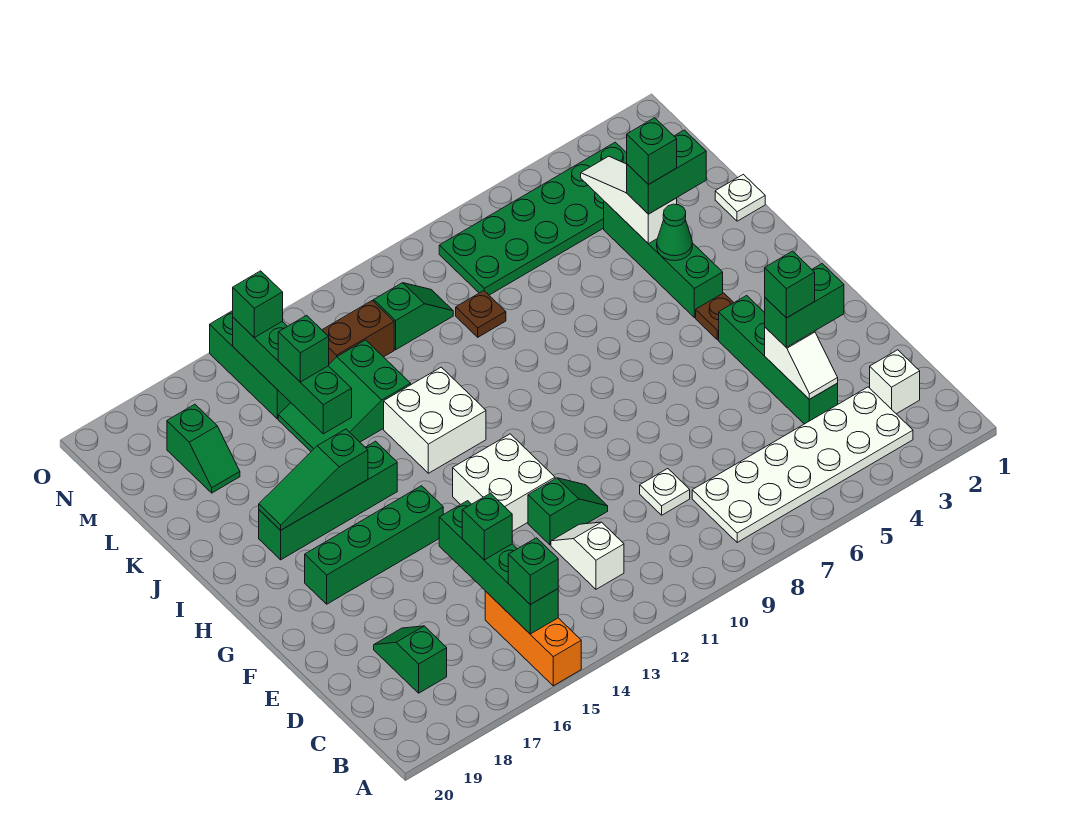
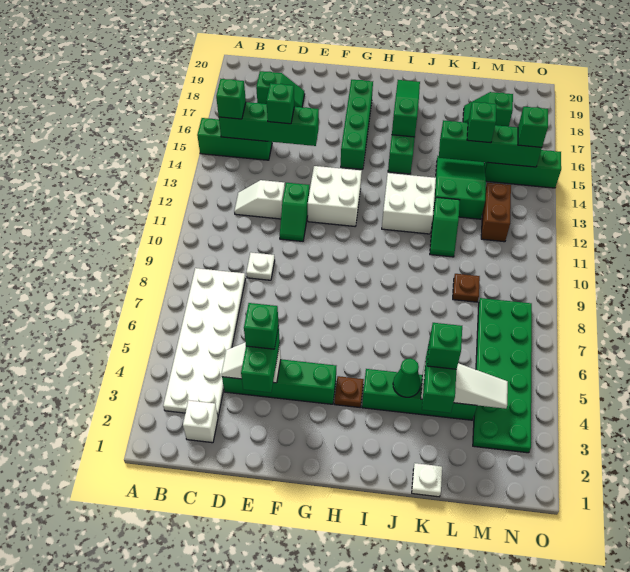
orange brick A15:C15 level 1 -> green brick A15:C15 level 1
white slope C12:D12 level 1 top C -> white slope C12:D12 level 1 top D
green slope M10:M11 level 1 top 11 -> green slope K11:K12 level 1 top 12

